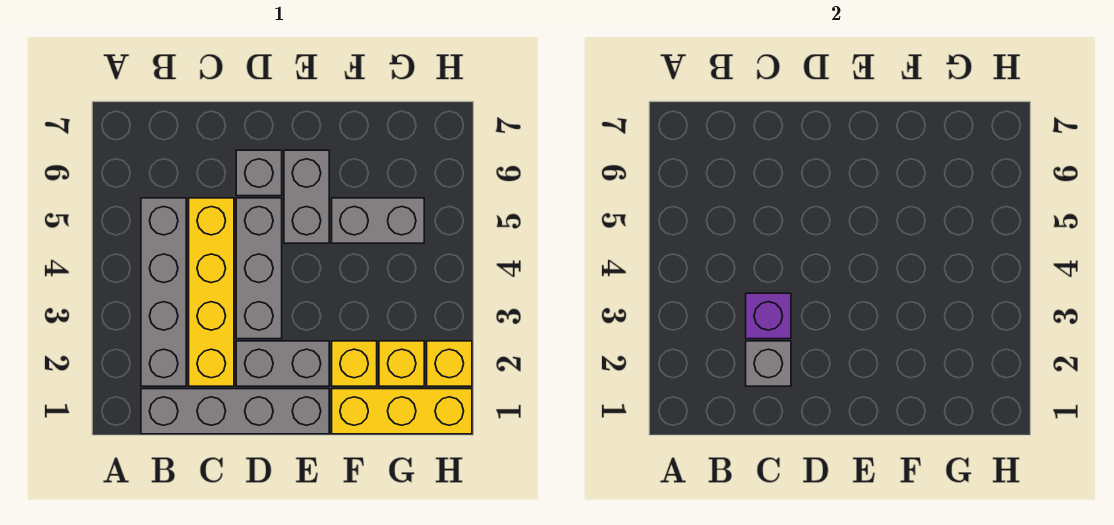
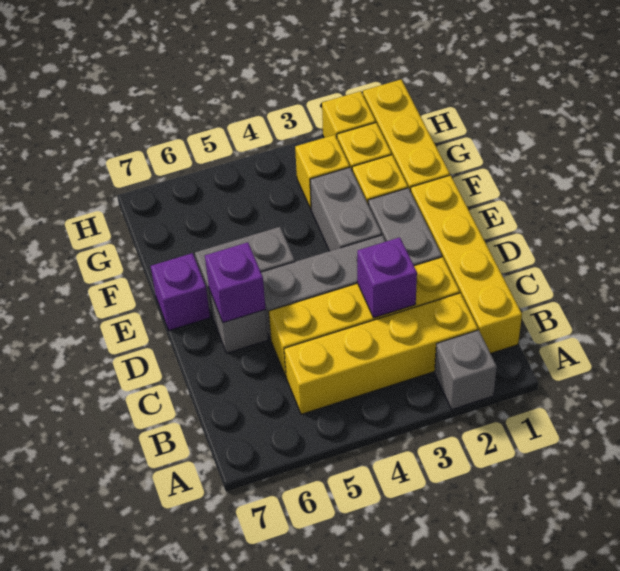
grey brick B1:E1 level 1 -> yellow brick B1:E1 level 1
grey brick B2:B5 level 1 -> yellow brick B2:B5 level 1
grey brick C2 level 2 -> grey brick A2 level 1
none -> purple brick D6 level 2
none -> purple brick E7 level 1
grey brick F5:G5 level 1 -> grey brick E3:F3 level 1
none -> yellow brick G3 level 1

